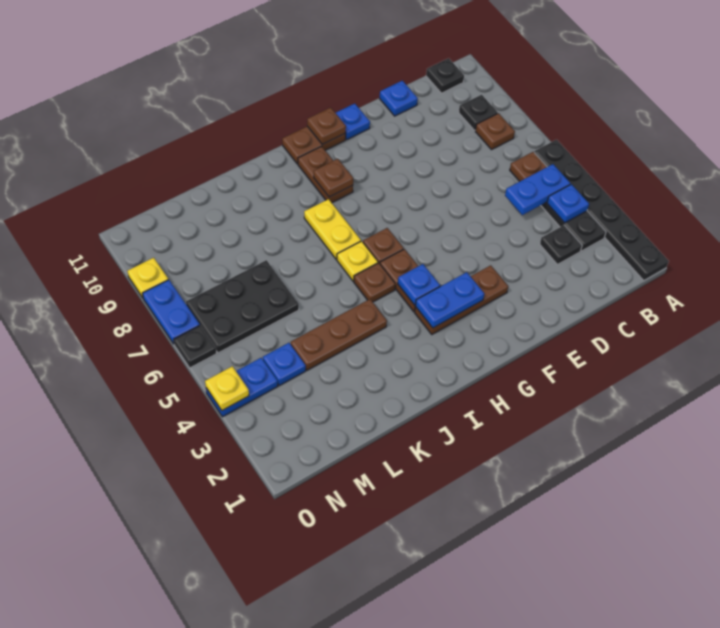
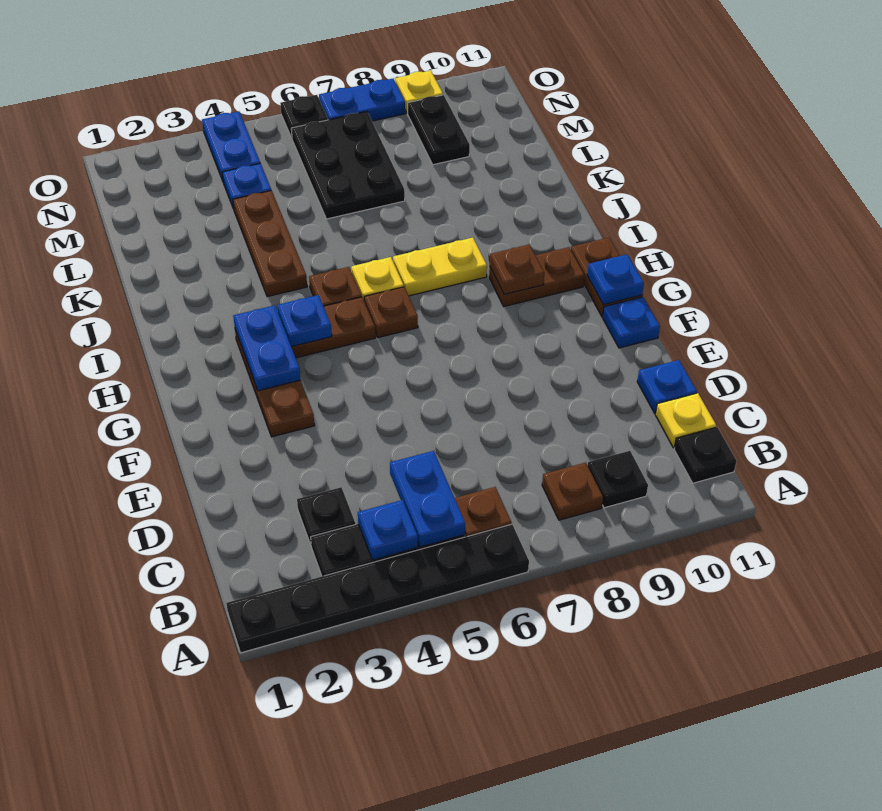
brown plate G11 level 2 -> blue plate G11 level 2
none -> black plate M9:N9 level 1
yellow plate O4 level 2 -> yellow plate C11 level 1

